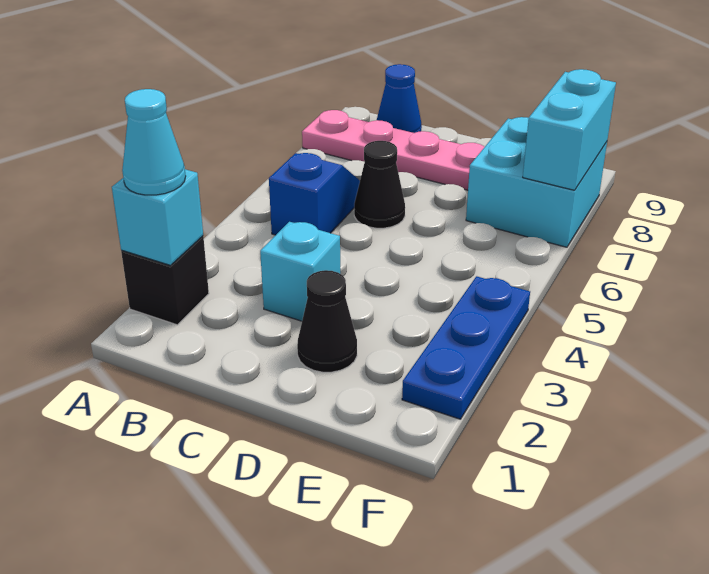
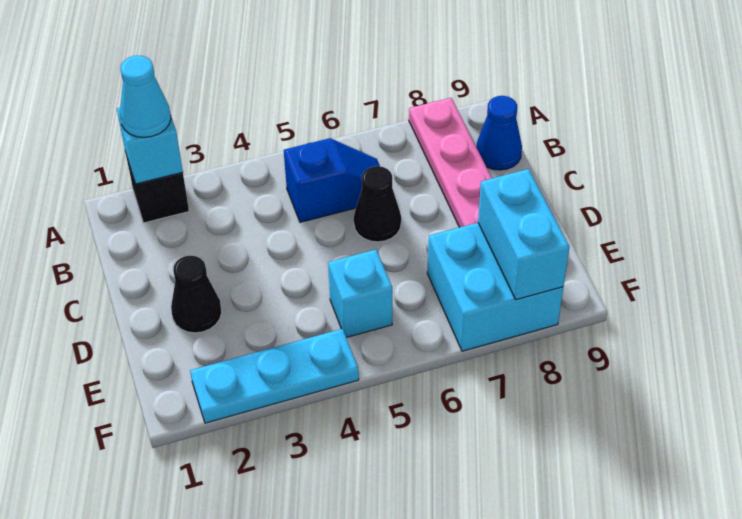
cyan brick C3 level 1 -> cyan brick E5 level 1
blue plate F2:F4 level 1 -> cyan plate F2:F4 level 1
cyan brick F7:F8 level 2 -> cyan brick E8:F8 level 2

